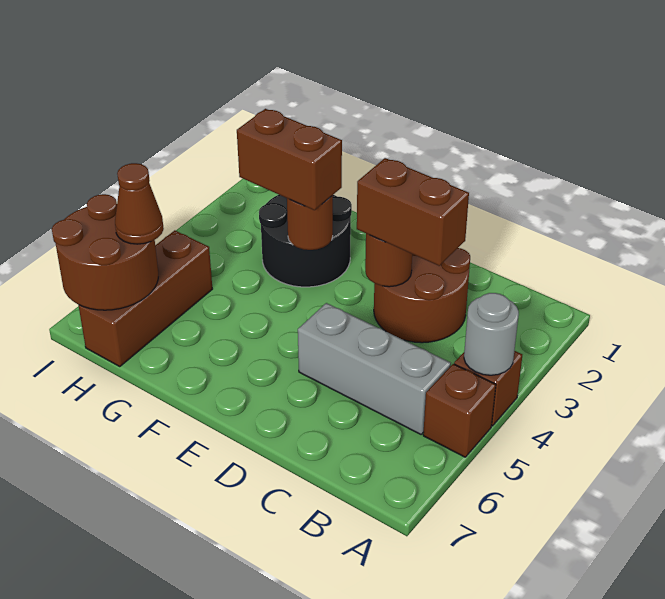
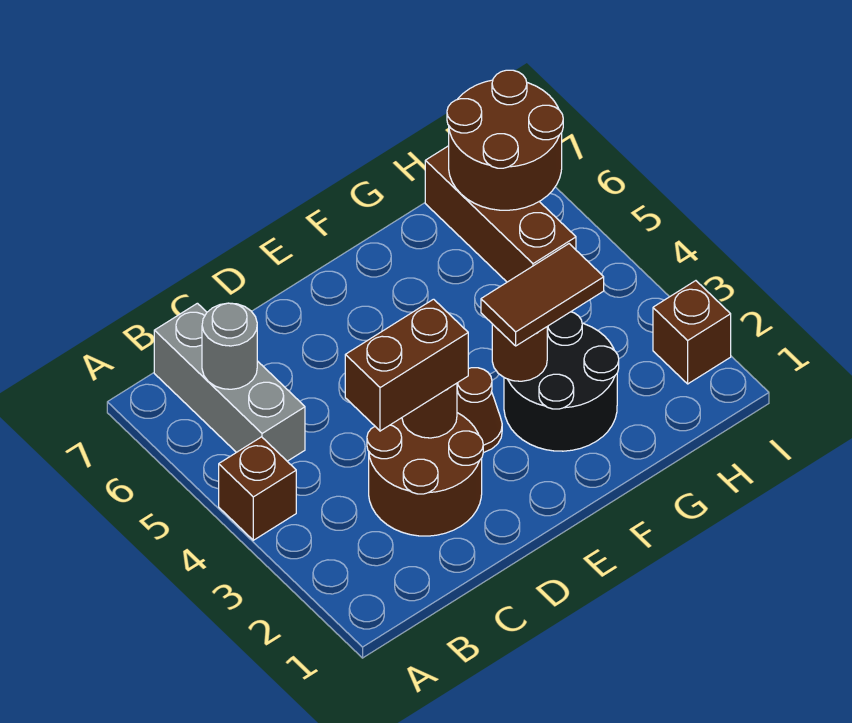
grey round brick A4 level 2 -> grey round brick B6 level 2
brown brick A5 level 1 -> brown brick I2 level 1
grey brick B5:D5 level 1 -> grey brick B5:B7 level 1
brown brick F3:G3 level 3 -> brown tile F3:G3 level 3
brown cone H6 level 3 -> brown cone E3 level 1

